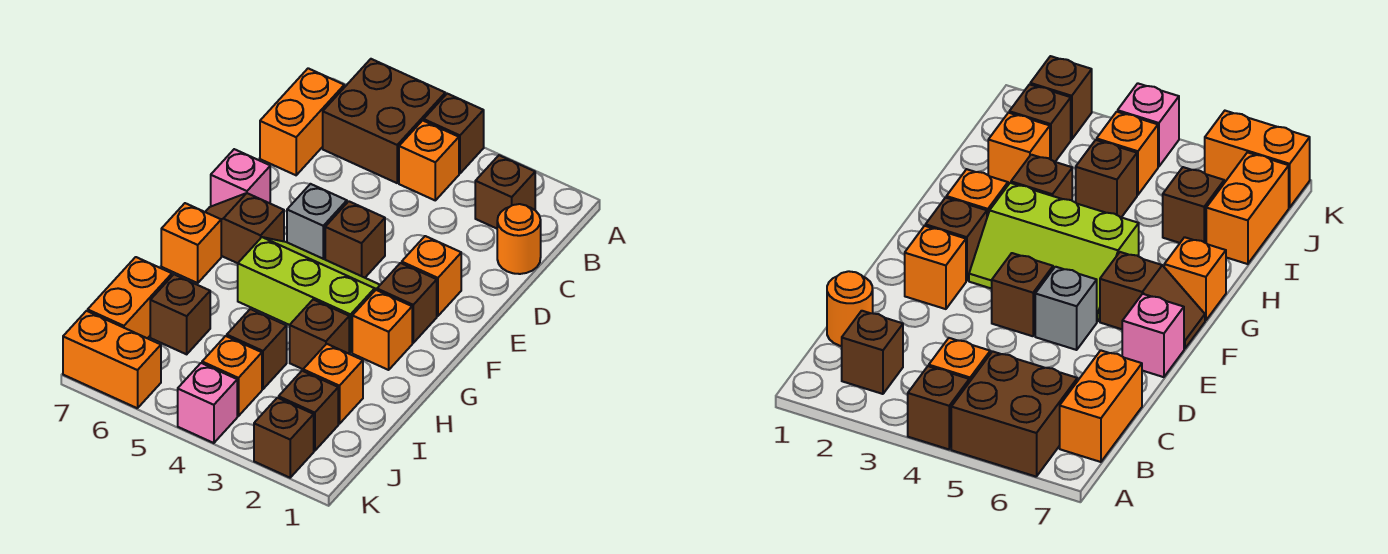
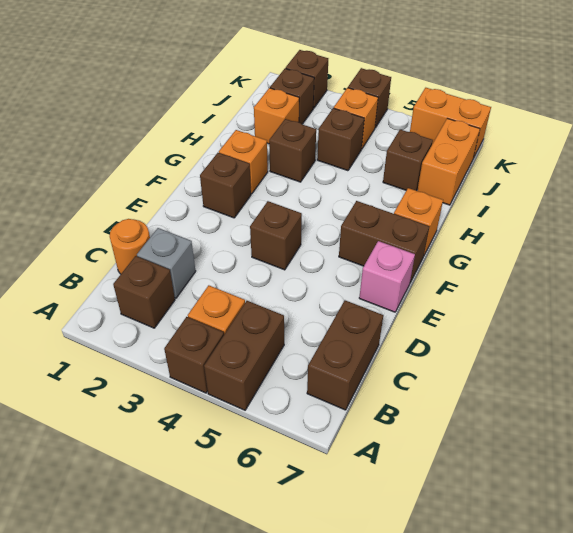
brown brick A5:B6 level 1 -> brown brick A5:B5 level 1
orange brick B7:C7 level 1 -> brown brick B7:C7 level 1
orange brick E2 level 1 -> none
grey brick E5 level 1 -> grey brick C2 level 1
lime slope F3:G5 level 1 top G -> none
brown slope F6:F7 level 1 top 6 -> brown brick F6:F7 level 1
pink brick K4 level 1 -> brown brick K4 level 1

